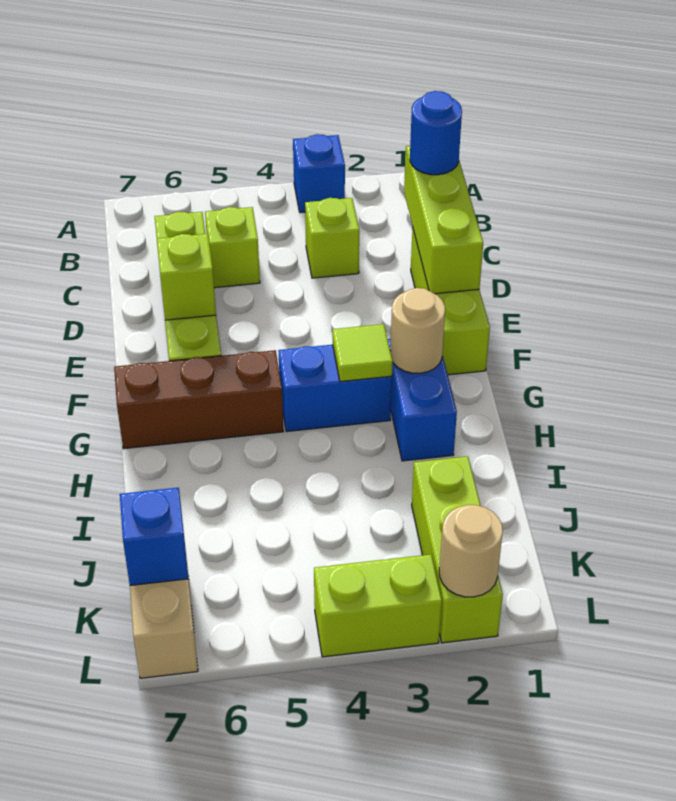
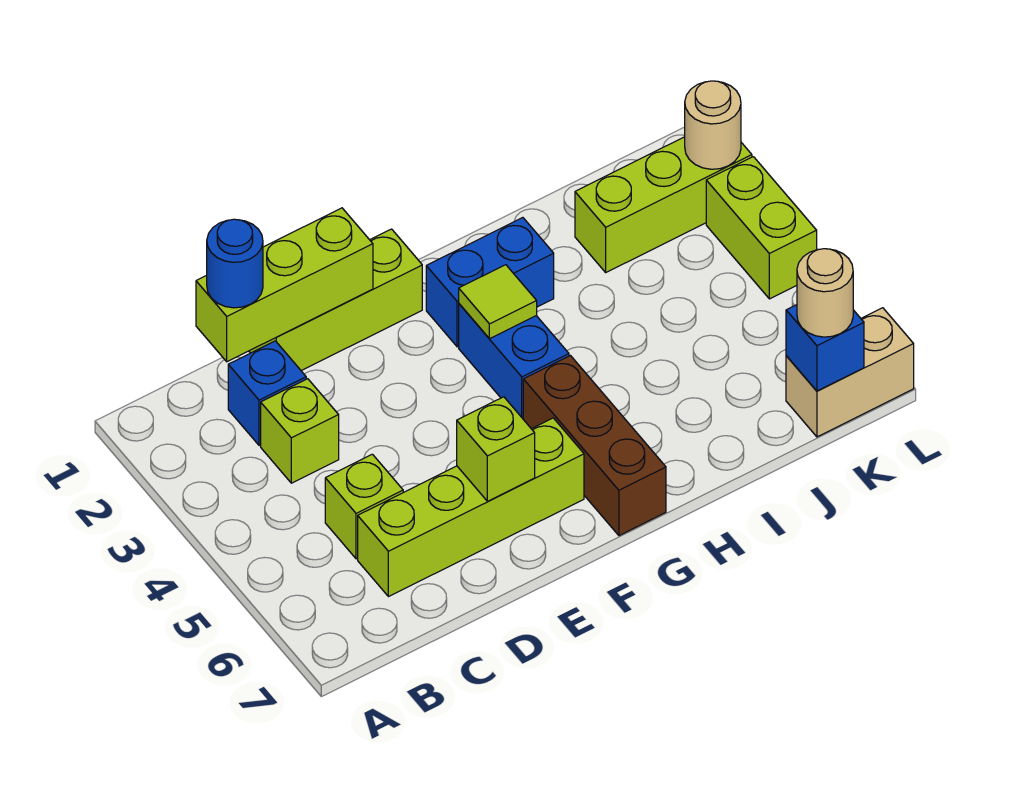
blue brick A3 level 1 -> blue brick C2 level 1
tan round brick G2 level 2 -> tan round brick K7 level 3

